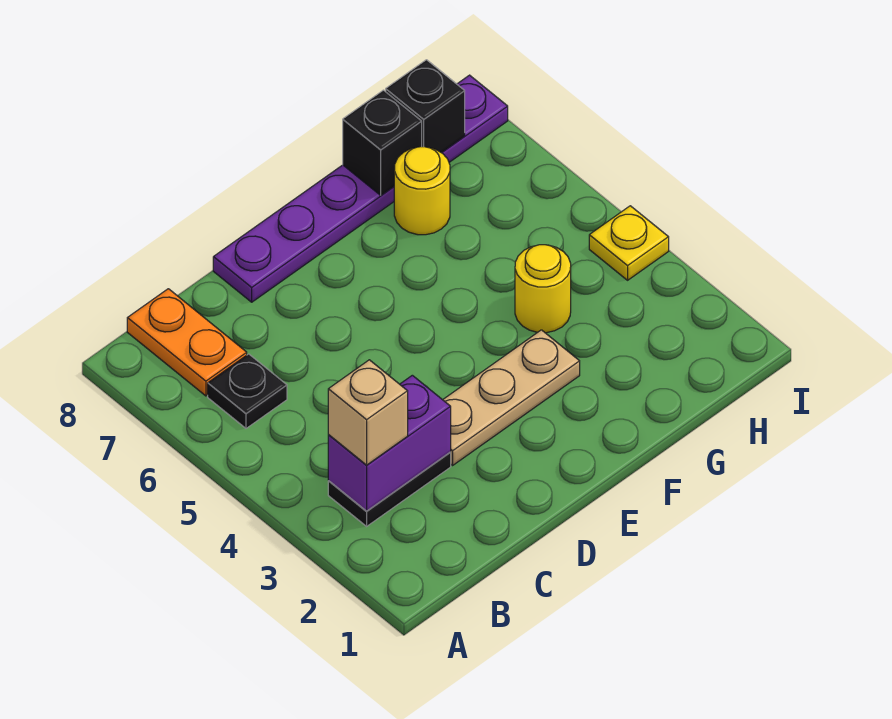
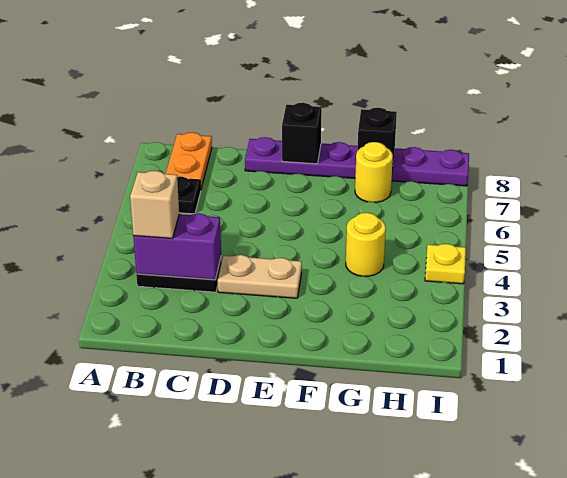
tan plate D3:F3 level 1 -> tan plate D3:E3 level 1
black brick H8 level 2 -> black brick E8 level 2

